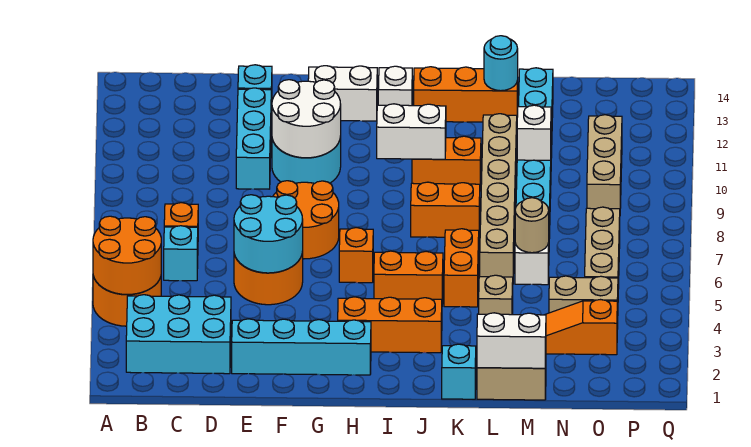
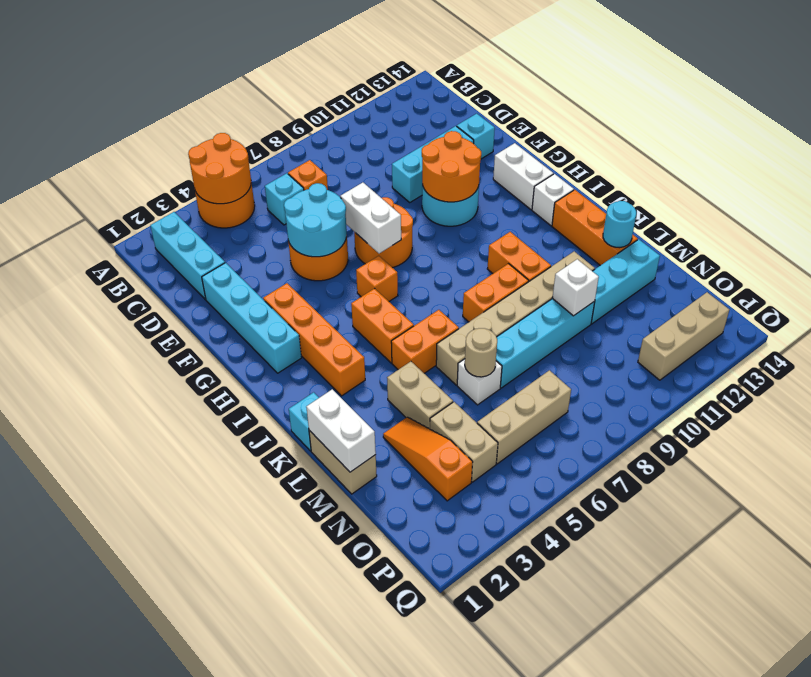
cyan brick B2:D3 level 1 -> cyan brick B2:D2 level 1
white round brick F10:G11 level 2 -> orange round brick F10:G11 level 2
orange brick H3:J3 level 1 -> orange brick G3:J3 level 1
white brick I10:J10 level 2 -> white brick F7:G7 level 2
orange brick J8:K8 level 1 -> orange brick K8:K9 level 1
tan brick L4 level 1 -> tan brick L4:M4 level 1
tan brick O9:O11 level 1 -> tan brick P11:P13 level 1

